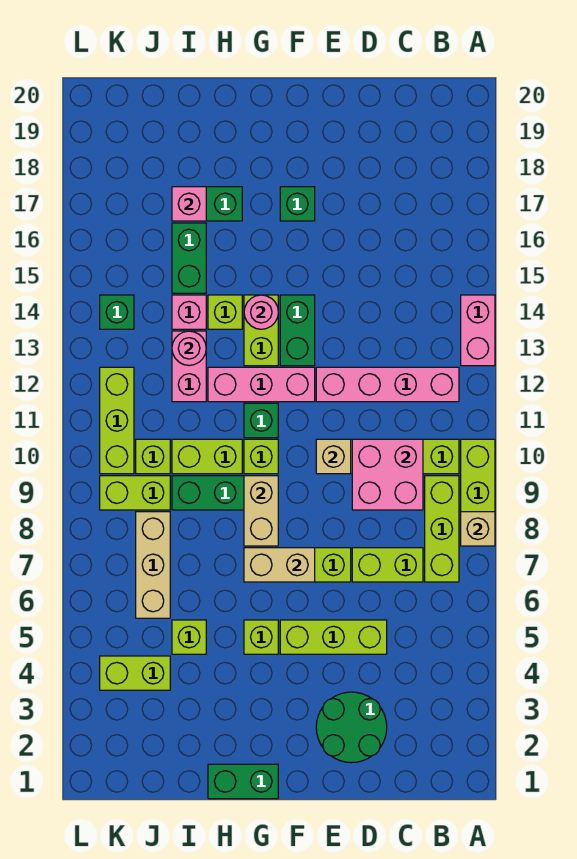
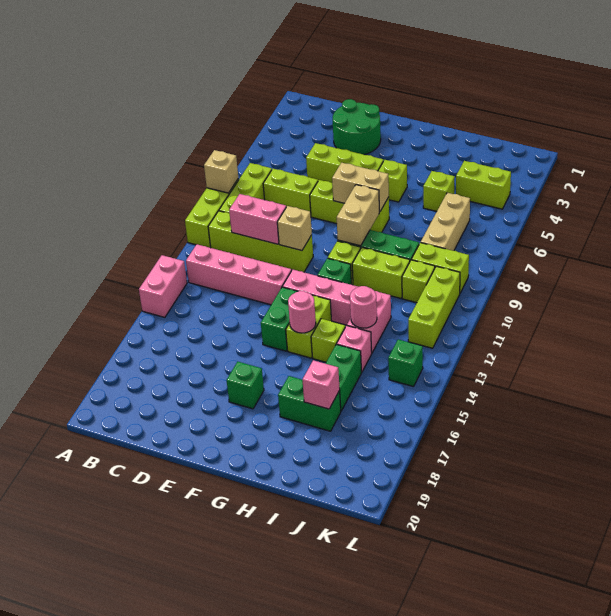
pink brick C9:D10 level 2 -> pink brick C10:D10 level 2
green brick G1:H1 level 1 -> none

